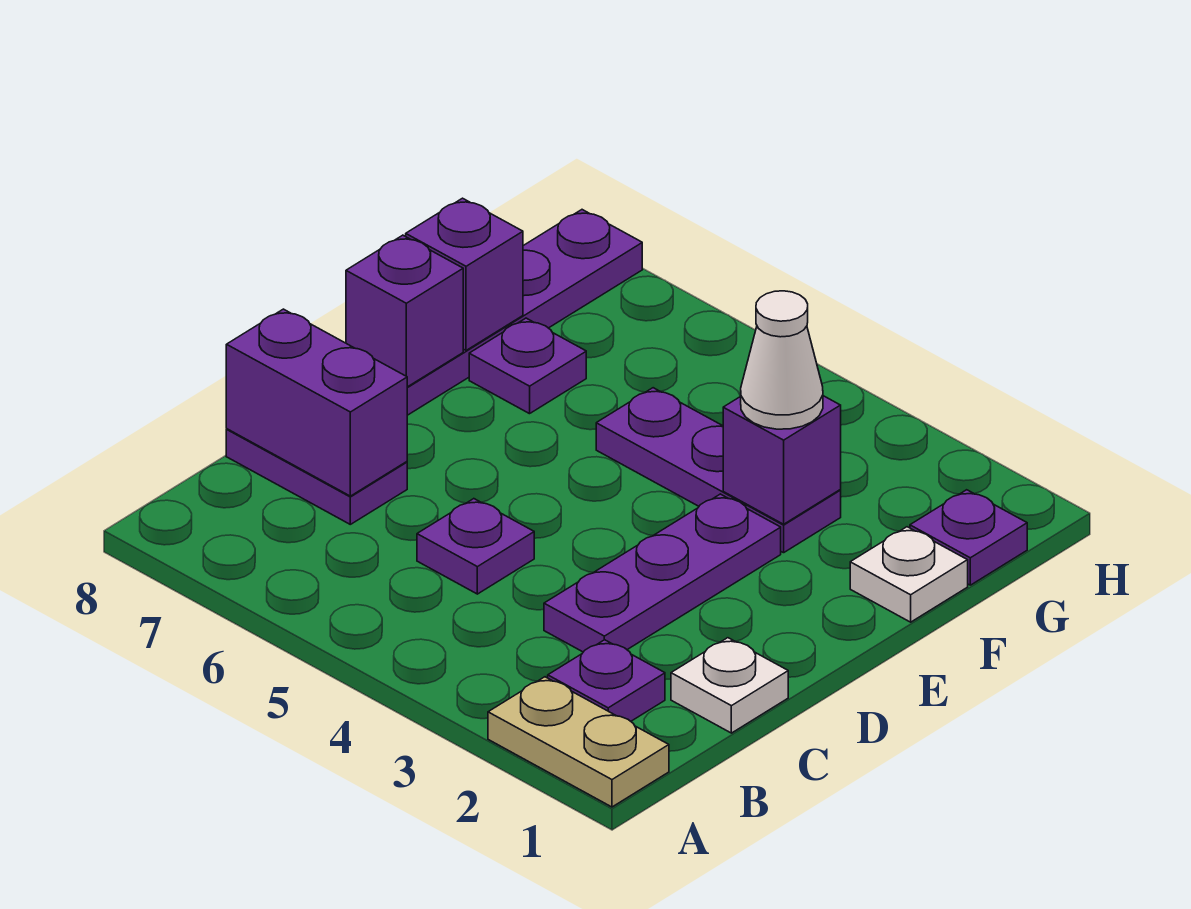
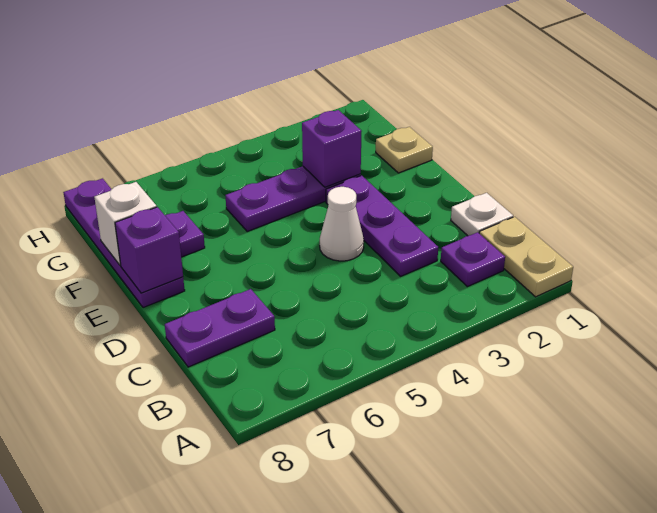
tan plate A1:A2 level 1 -> tan plate A1:B1 level 1
purple plate C5 level 1 -> none
purple brick C7:C8 level 2 -> none
white plate F1 level 1 -> tan plate F1 level 1
white cone F3 level 3 -> white cone D4 level 1
purple brick F8 level 2 -> white brick F8 level 2
purple plate G1 level 1 -> none

